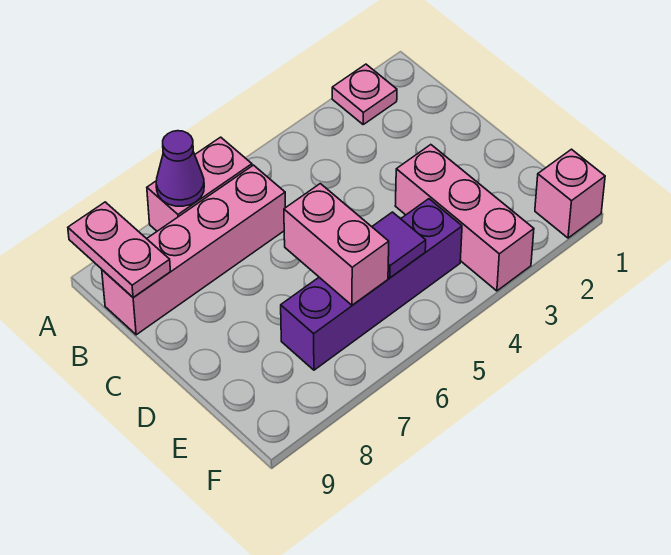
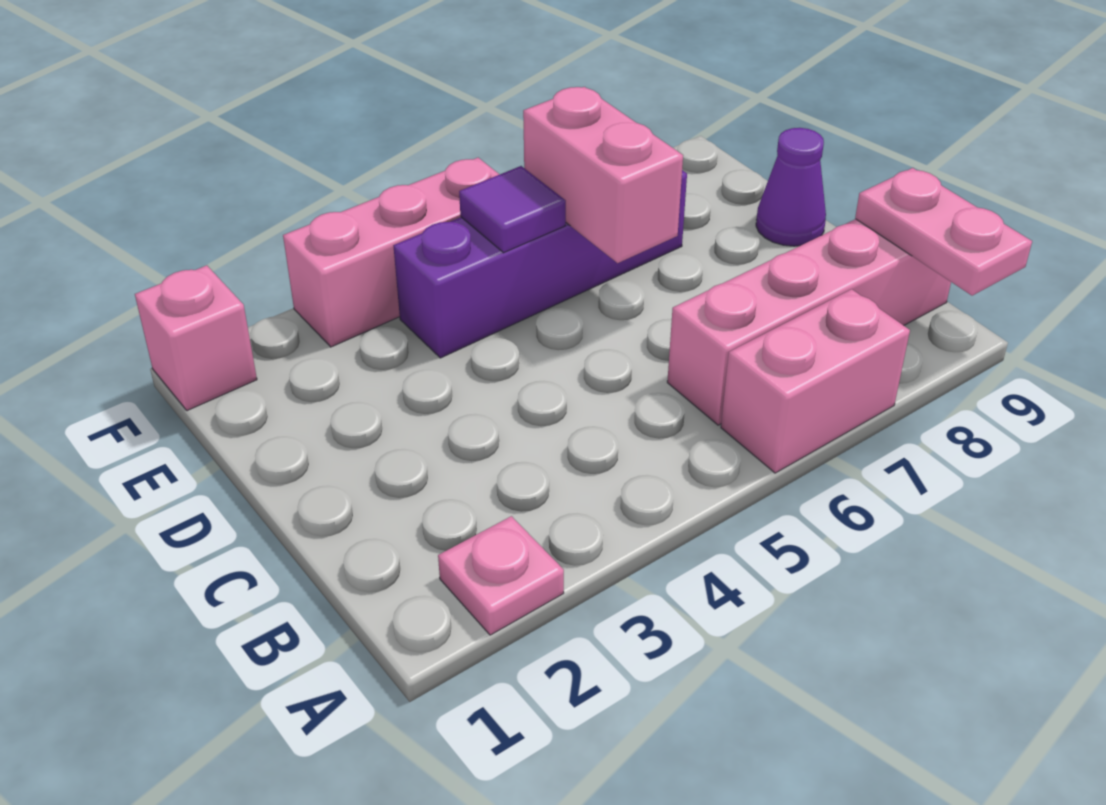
purple cone A7 level 2 -> purple cone D9 level 1
pink brick D3:F3 level 1 -> pink brick F3:F5 level 1

